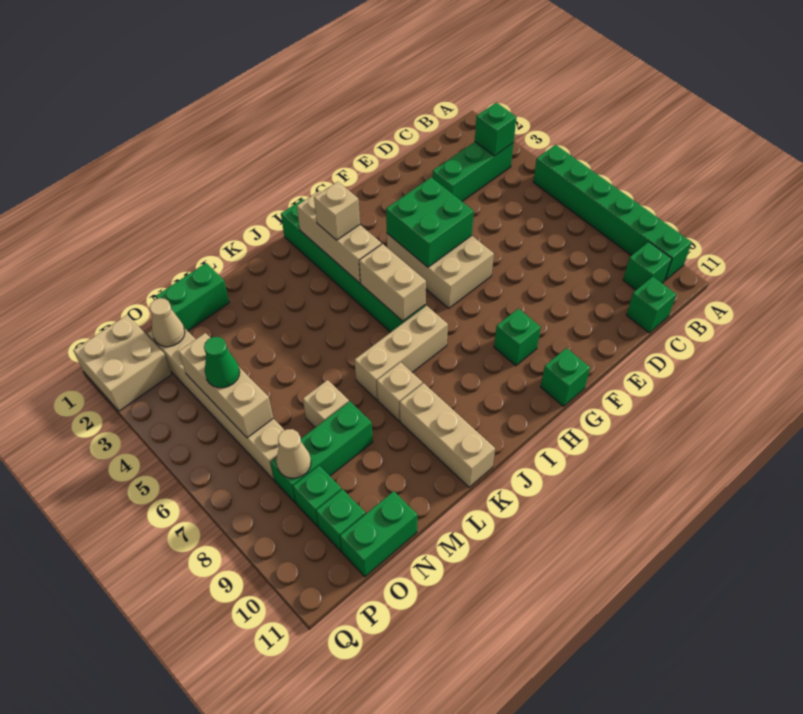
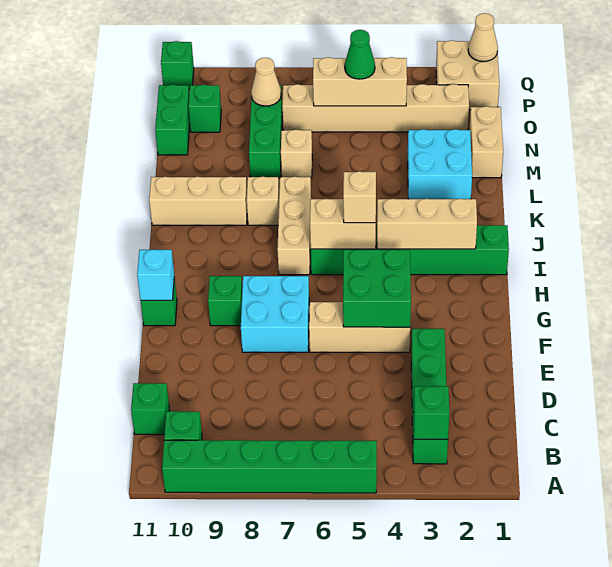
green brick B3:D3 level 1 -> green brick B3:E3 level 1
tan brick F4:G6 level 1 -> tan brick F4:F6 level 1
none -> cyan brick F7:G8 level 1
none -> cyan brick G11 level 2
tan brick I3 level 3 -> tan brick I5 level 3
none -> cyan brick L2:M3 level 1
green brick M1:N1 level 1 -> tan brick M1:N1 level 1
tan cone O2 level 2 -> tan cone Q1 level 2
green brick O9 level 1 -> green brick Q11 level 1

